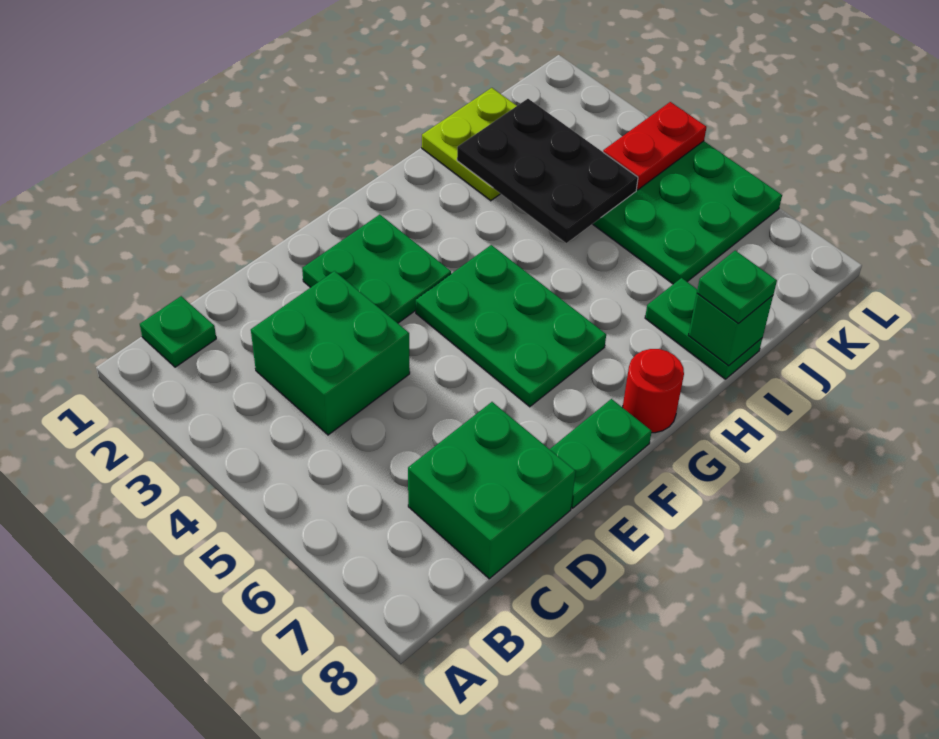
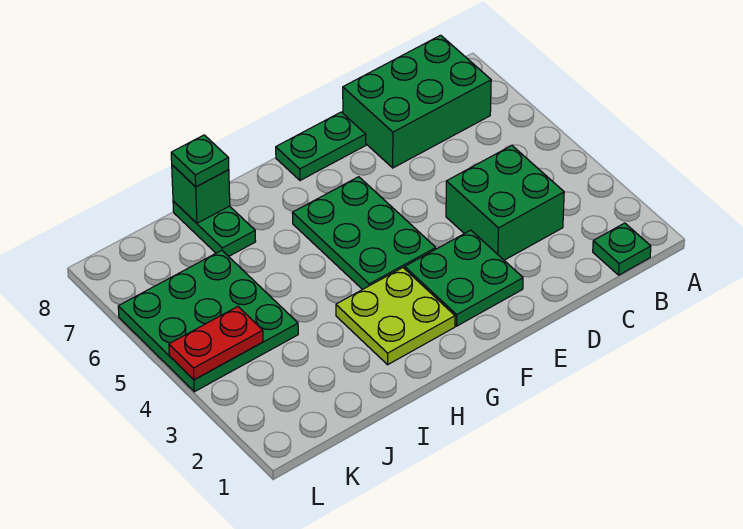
green brick C7:D8 level 1 -> green brick B7:D8 level 1
red round brick G8 level 1 -> none
lime plate I1:J2 level 1 -> lime plate G2:H3 level 1
black plate I2:J4 level 2 -> none

